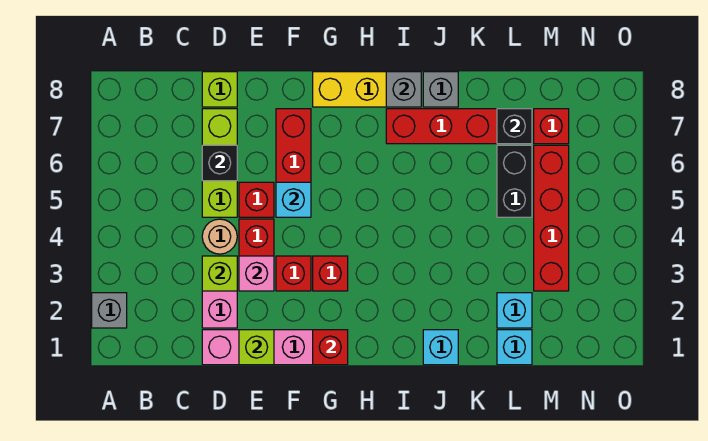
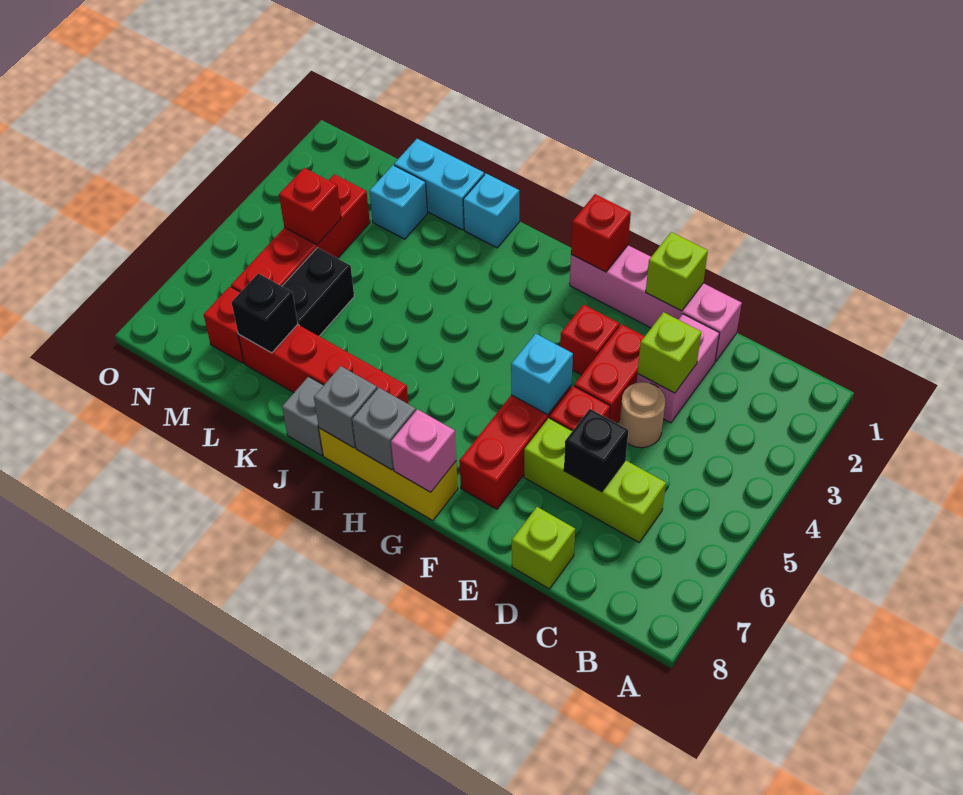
grey brick A2 level 1 -> grey brick H8 level 2
lime brick D5:D7 level 1 -> lime brick C6:E6 level 1
pink brick E3 level 2 -> pink brick G8 level 2
red brick G3 level 1 -> red brick M4 level 2
cyan brick L1 level 1 -> cyan brick K1:L1 level 1

